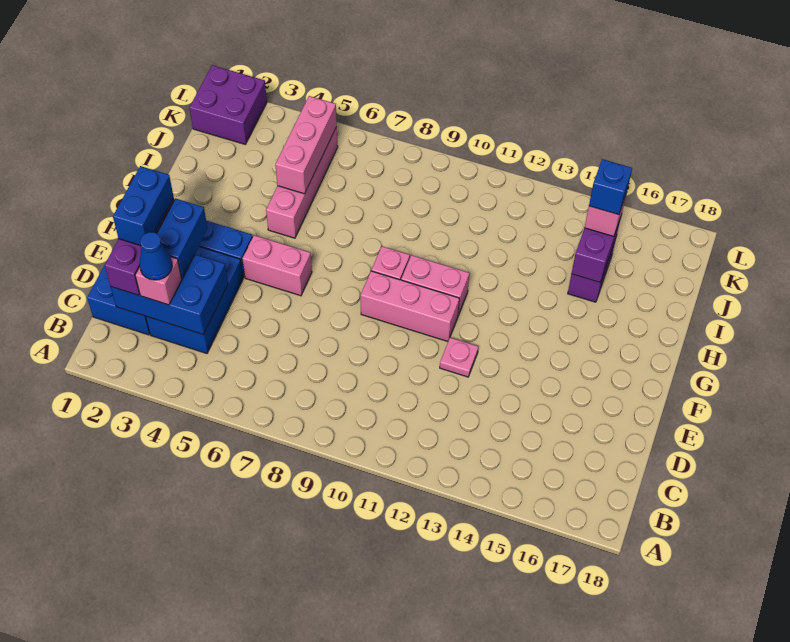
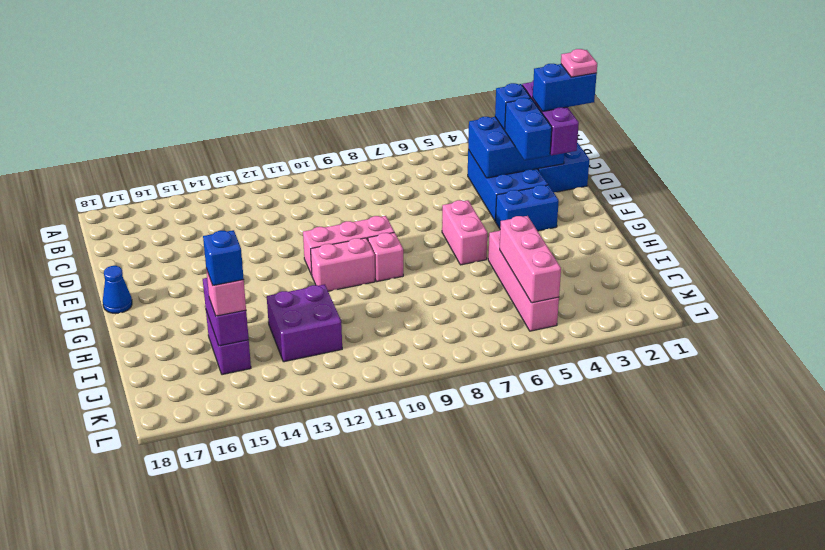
pink brick C3 level 3 -> blue brick C3 level 3
blue cone C3 level 4 -> blue cone F18 level 1
blue brick D2:E2 level 4 -> blue brick D1:D2 level 4
pink plate E12 level 1 -> pink plate D1 level 5
pink brick F5:F6 level 1 -> pink brick F6:G6 level 1
purple brick K1:L2 level 1 -> purple brick I12:J13 level 1

